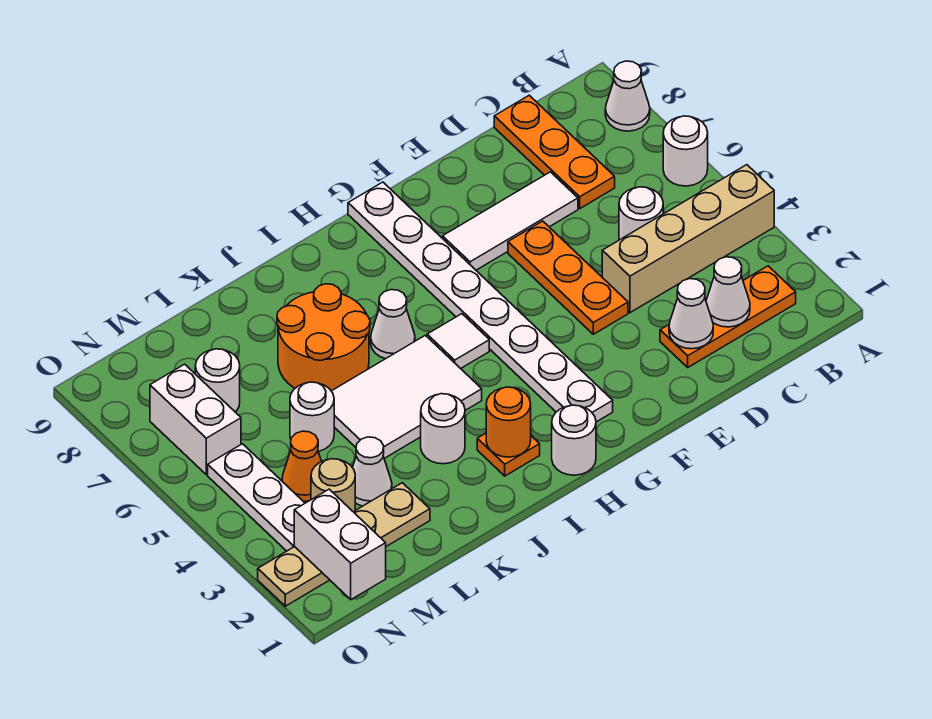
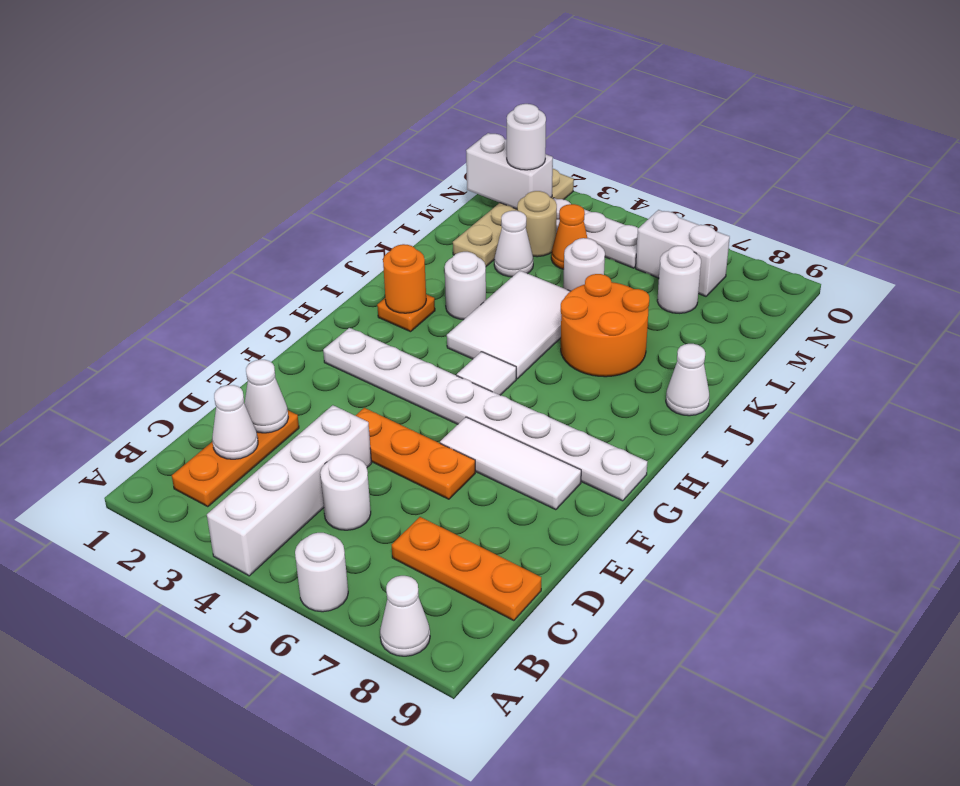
tan brick A4:D4 level 1 -> white brick A4:D4 level 1
white tile D7:F7 level 1 -> white tile F6:F8 level 1
white round brick H1 level 1 -> white round brick N2 level 3
white cone I6 level 1 -> white cone J9 level 1

